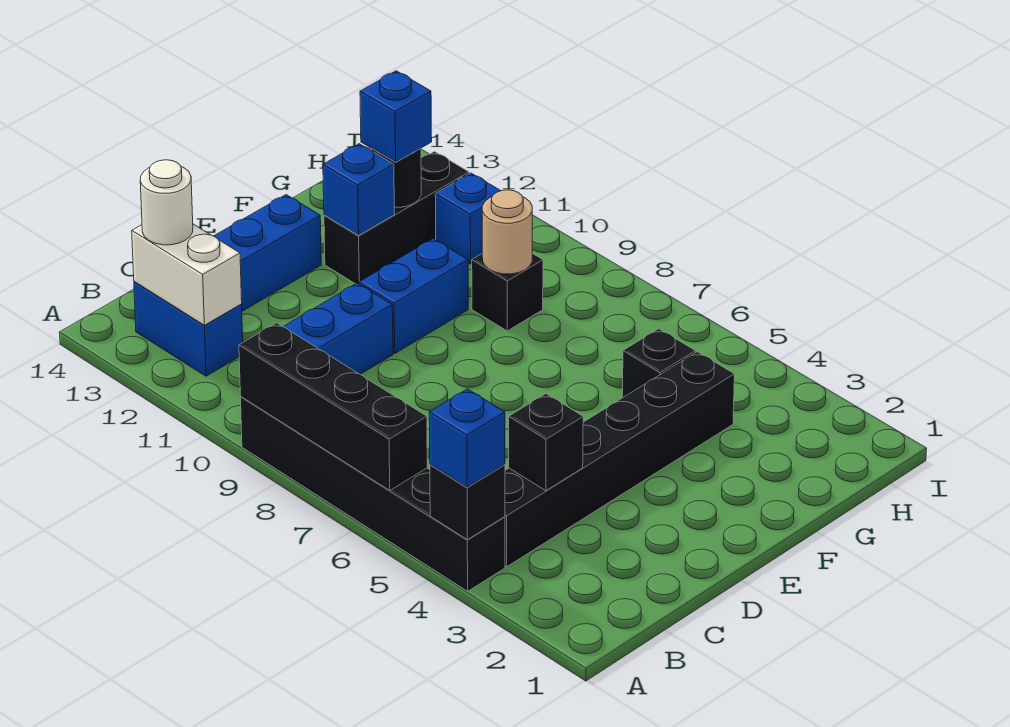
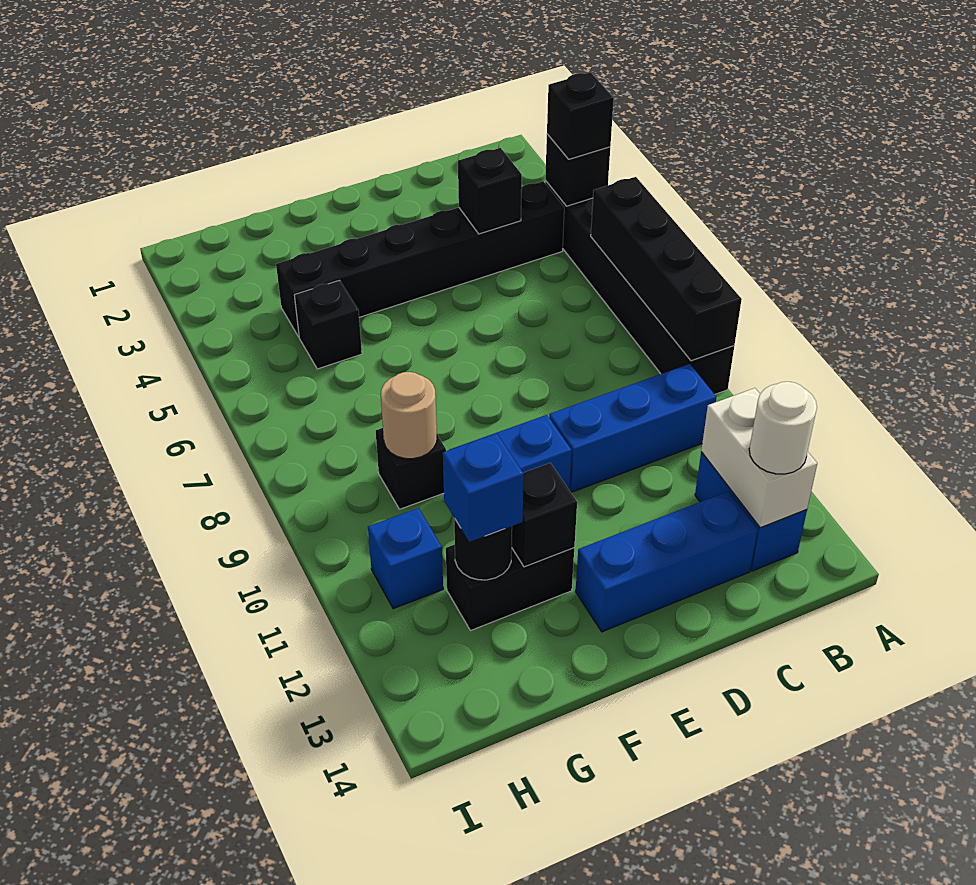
blue brick A4 level 3 -> black brick A4 level 3
black brick F12:H12 level 1 -> black brick F12:G12 level 1
blue brick F12 level 2 -> black brick F12 level 2

